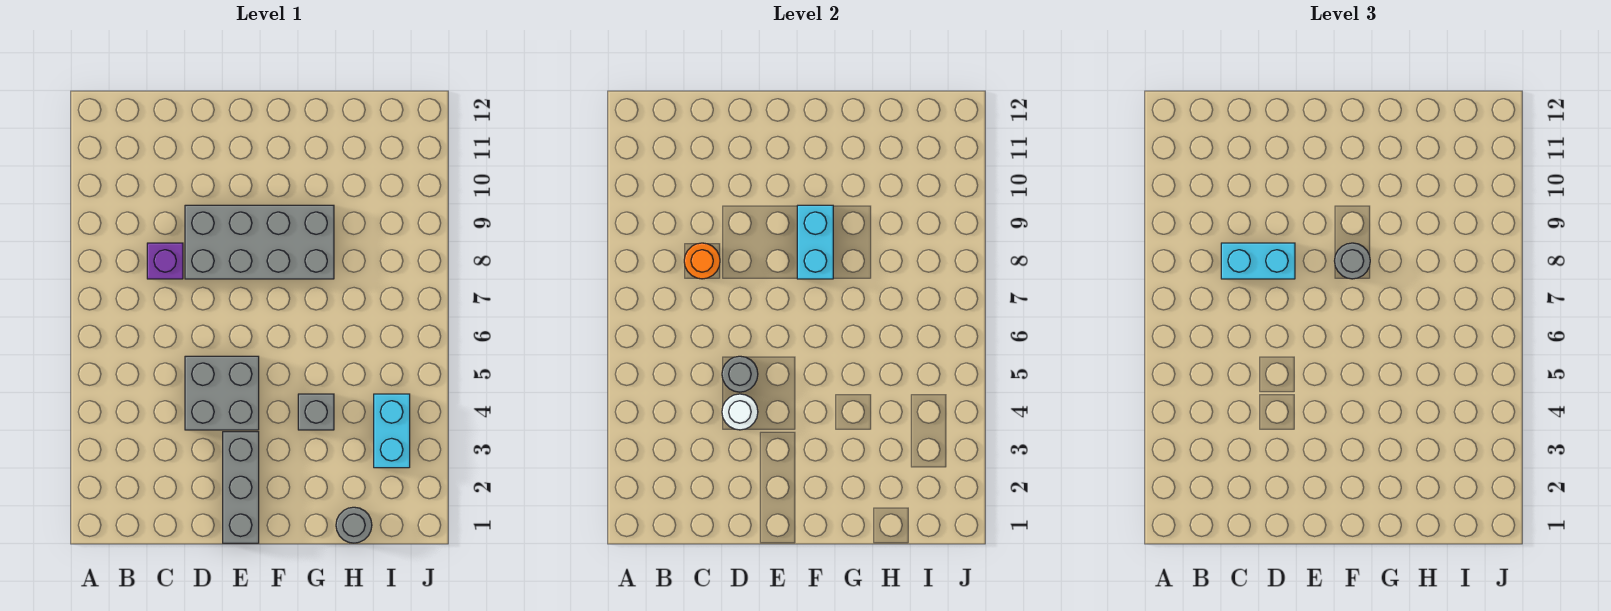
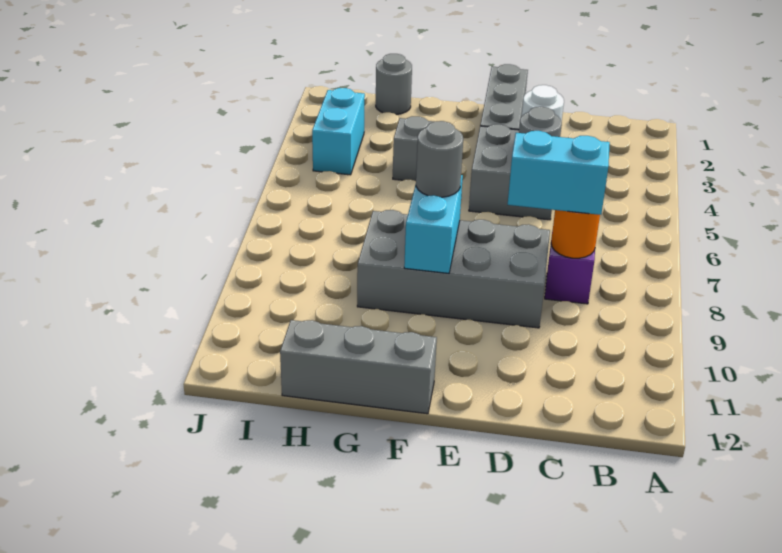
none -> grey brick F12:H12 level 1

